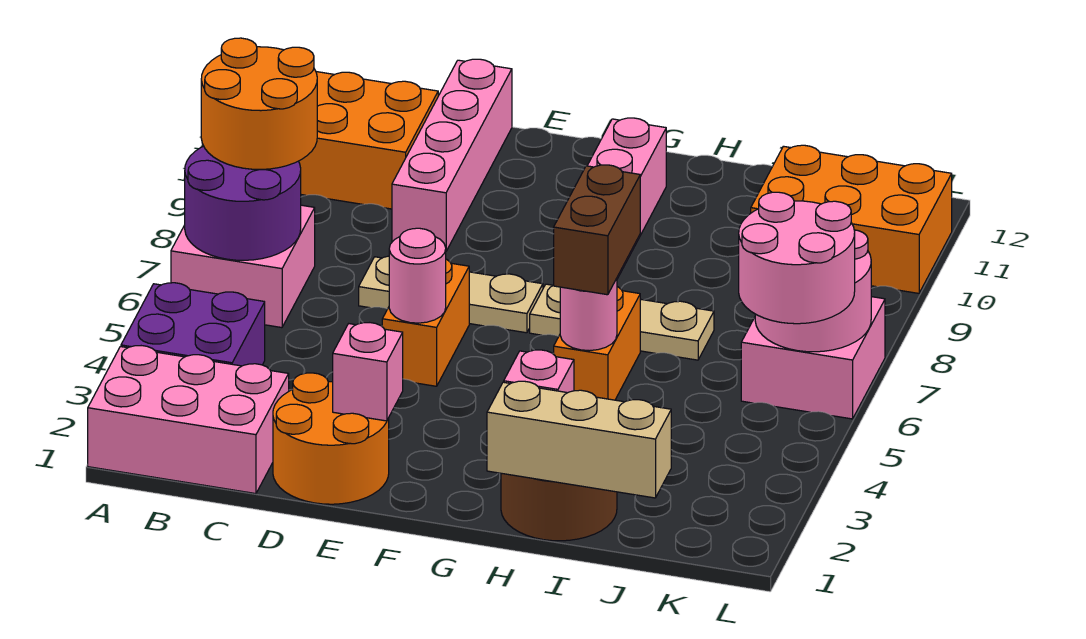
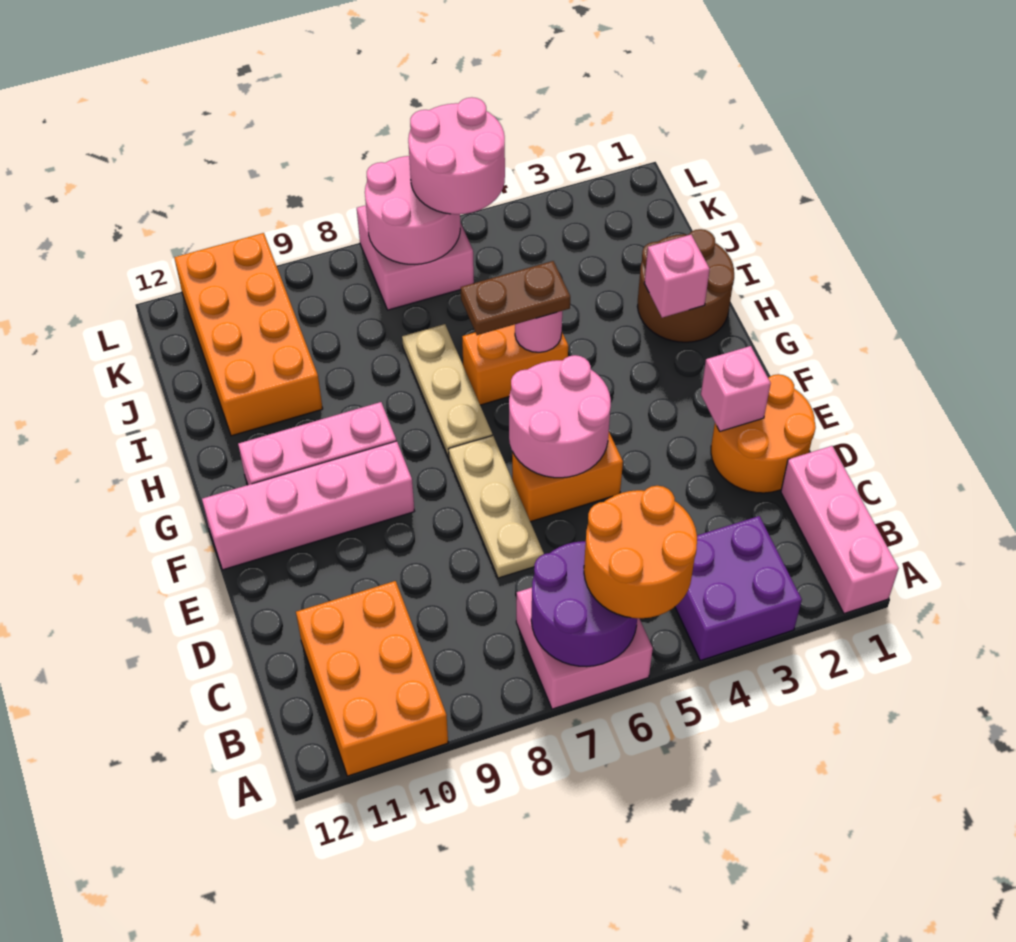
pink brick A1:C2 level 1 -> pink brick A1:C1 level 1
orange round brick A7:B8 level 3 -> orange round brick A5:B6 level 3
pink brick D9:D12 level 1 -> pink brick F9:F12 level 1
pink round brick E5 level 2 -> pink round brick E5:F6 level 2
tan brick H1:J1 level 2 -> none
brown brick H5:H6 level 3 -> brown plate H5:H6 level 3
orange brick J10:L11 level 1 -> orange brick I10:L11 level 1

